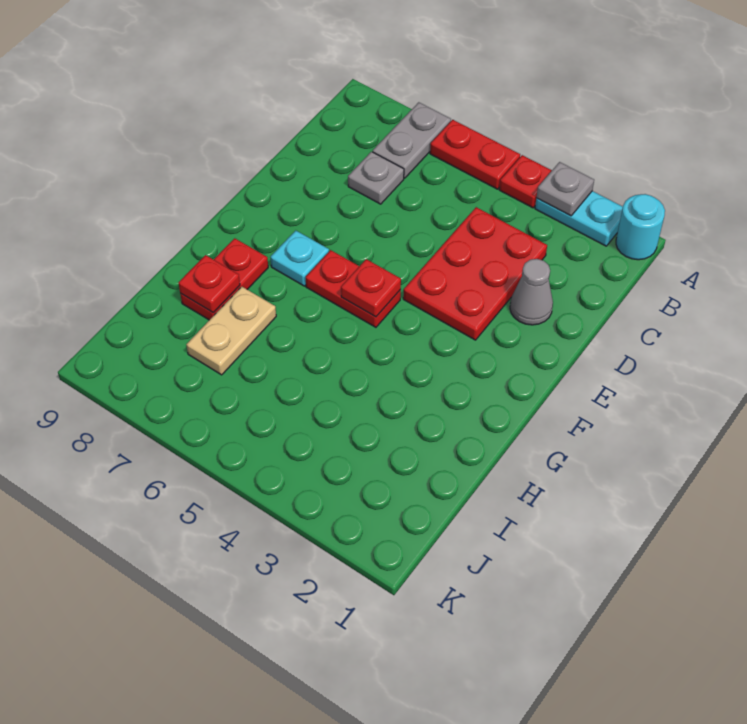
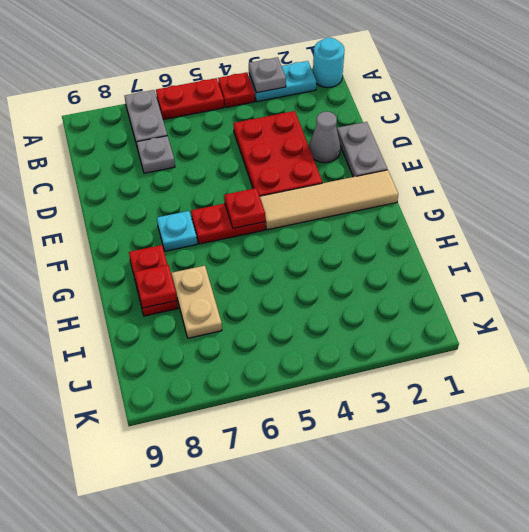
none -> grey plate D1:E1 level 1
none -> tan tile F1:F4 level 1

